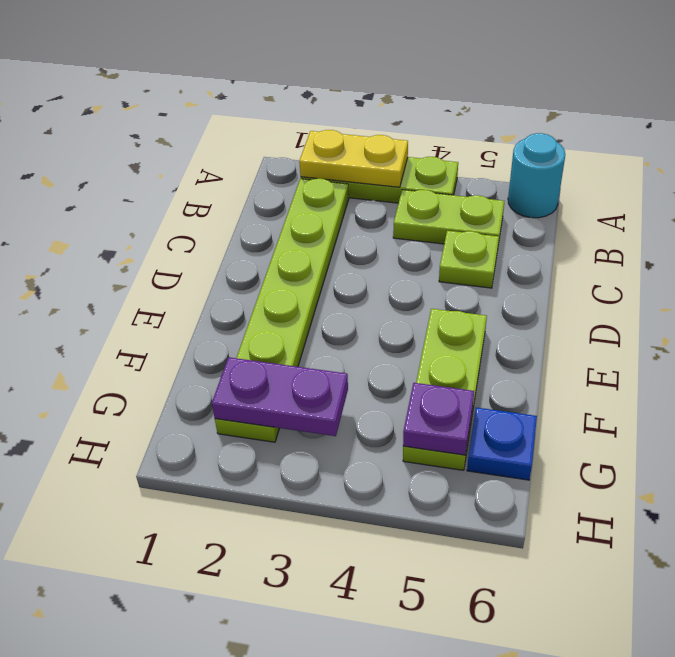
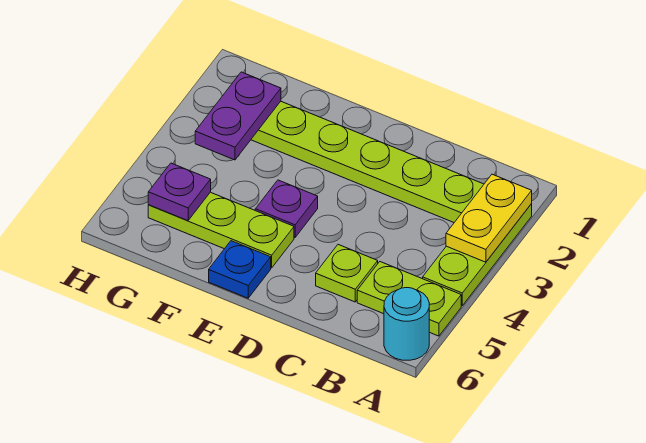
lime plate B4:B5 level 1 -> lime plate A5:B5 level 1
none -> purple plate E4 level 1
blue plate G6 level 1 -> blue plate E6 level 1

